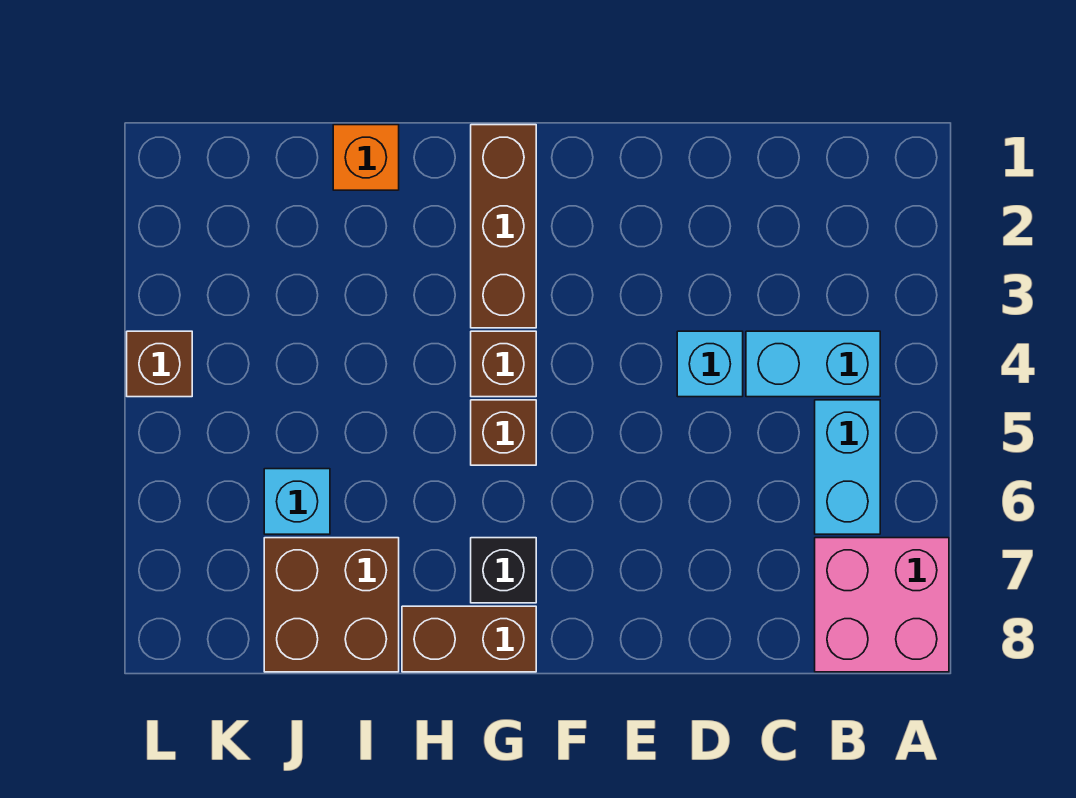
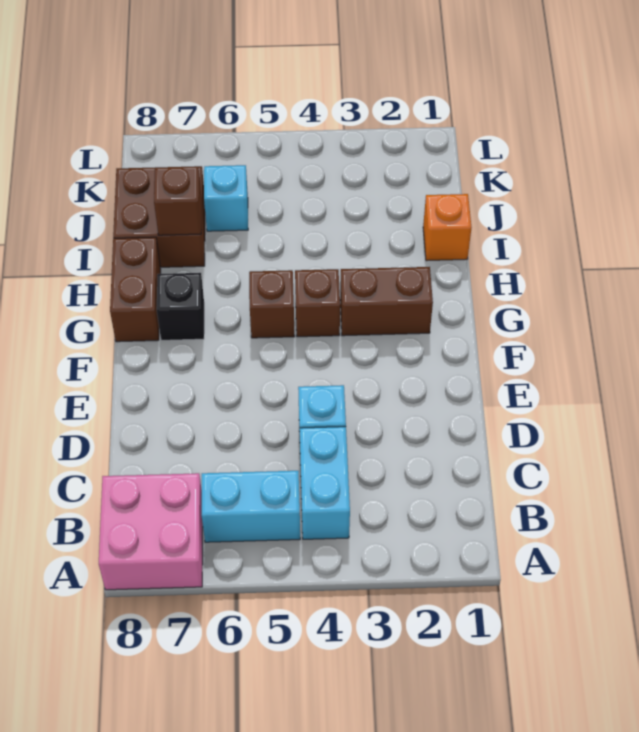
brown brick G1:G3 level 1 -> brown brick G2:G3 level 1
brown brick L4 level 1 -> brown brick I7 level 2

